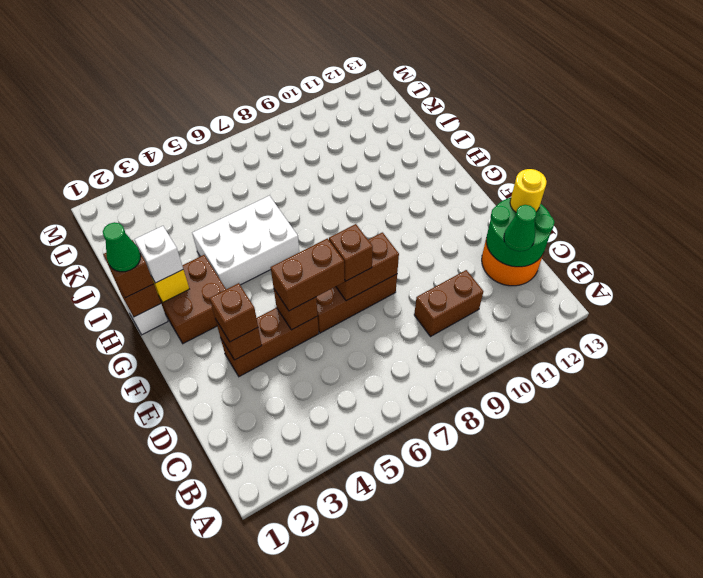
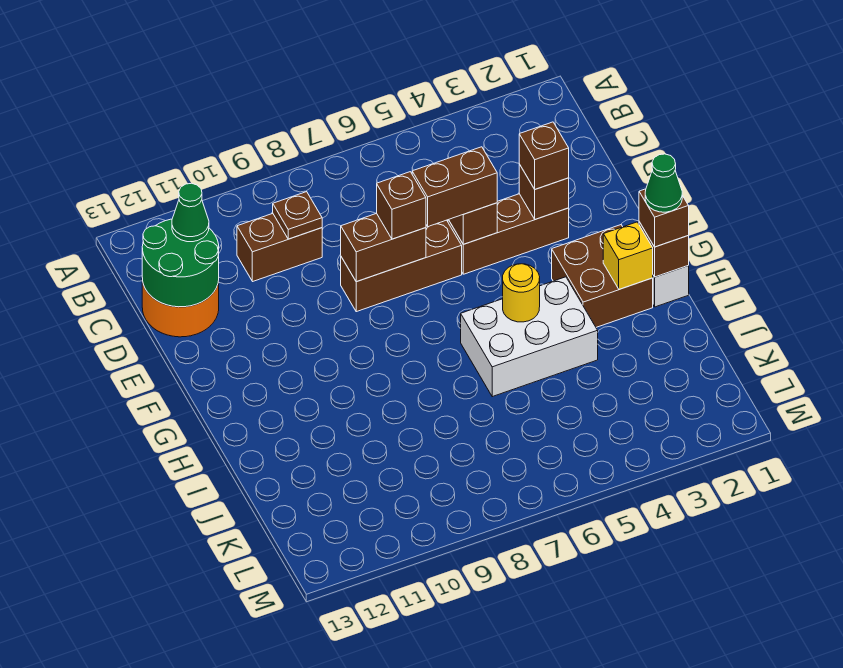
none -> brown plate C9 level 2
yellow round brick D13 level 3 -> yellow round brick H5 level 2
white brick H2 level 3 -> none

